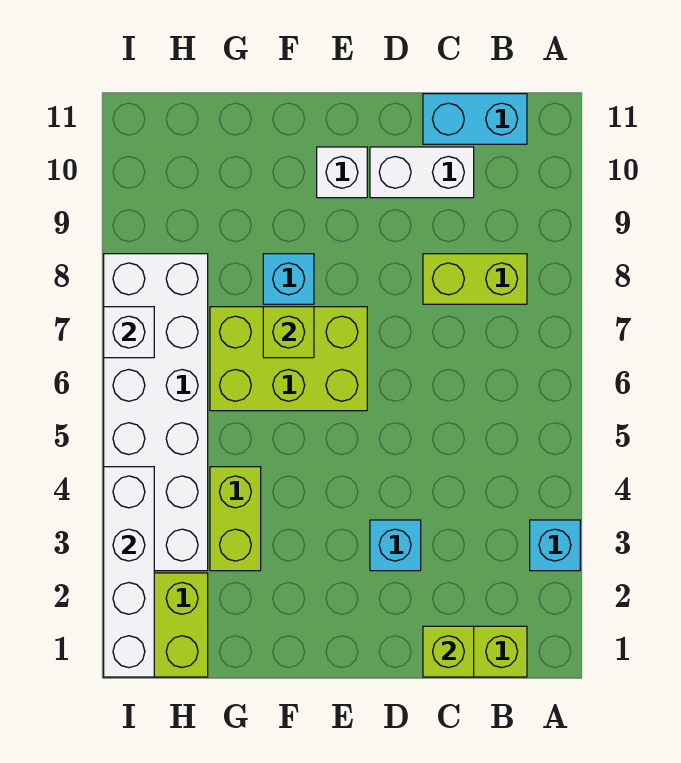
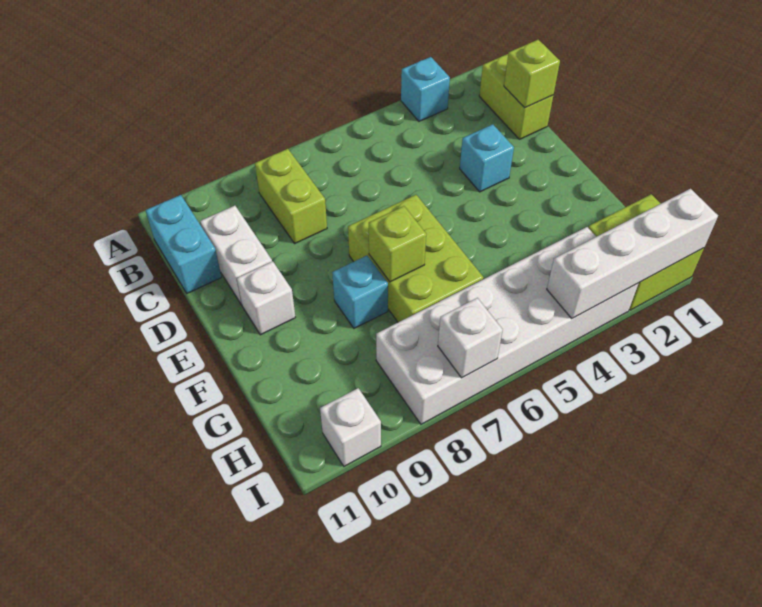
lime brick G3:G4 level 1 -> none
none -> white brick I10 level 1

